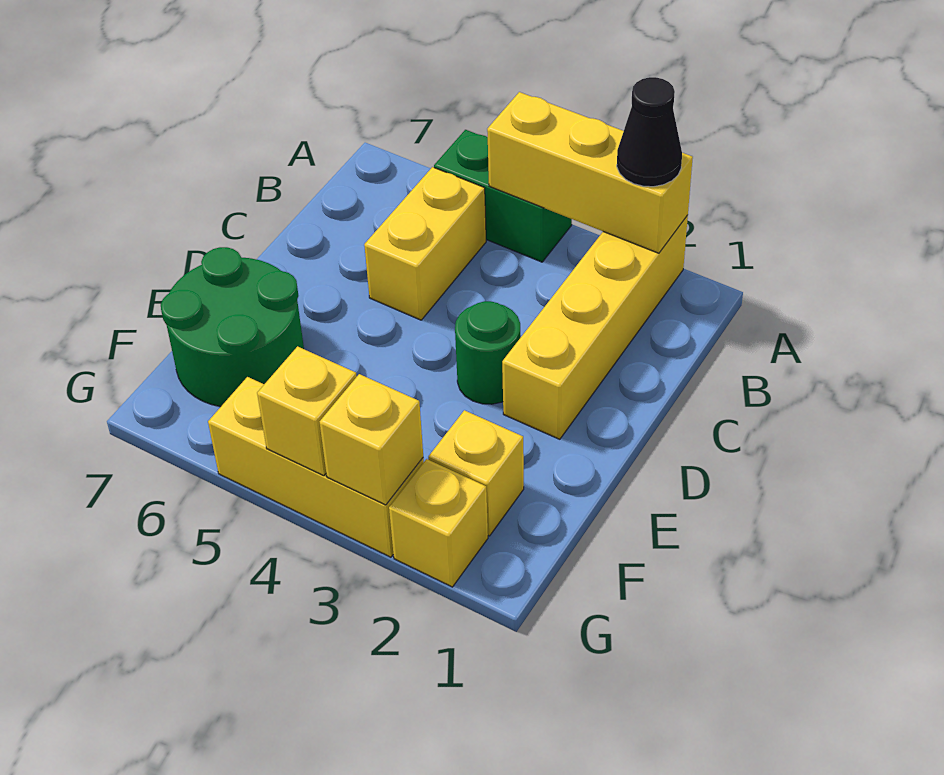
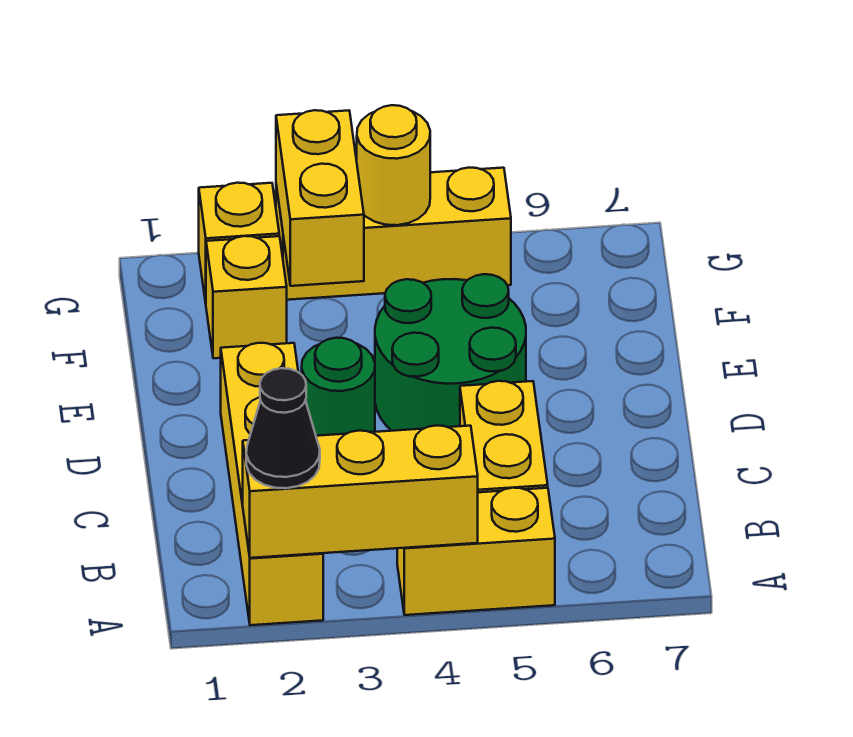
green brick A4:A5 level 1 -> yellow brick A4:A5 level 1
green round brick E6:F7 level 1 -> green round brick D4:E5 level 1
yellow brick G3 level 2 -> yellow brick F3:G3 level 2
yellow brick G4 level 2 -> yellow round brick G4 level 2

